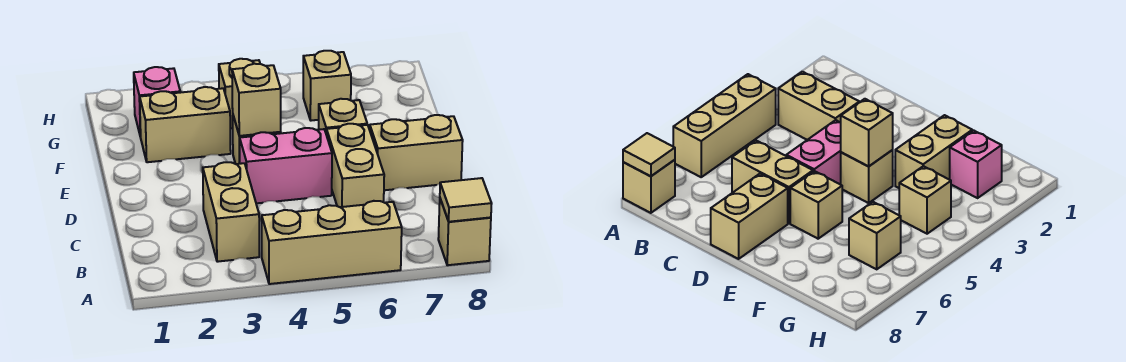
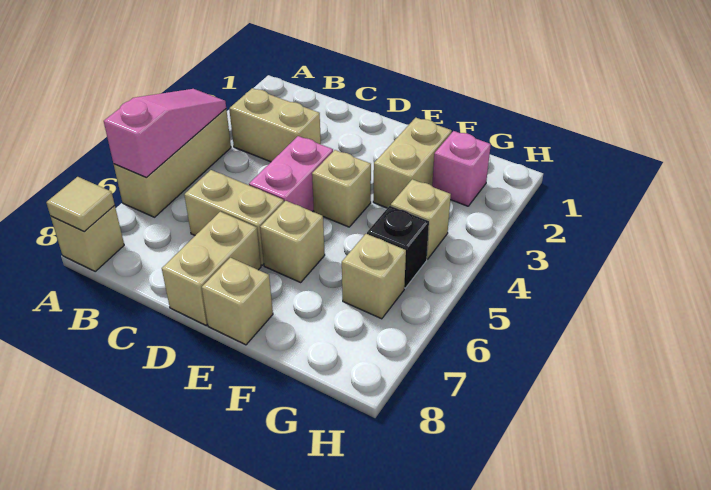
none -> pink slope A4:A6 level 2 top 6
tan brick E4 level 2 -> tan brick E8 level 1
none -> black brick G5 level 1

